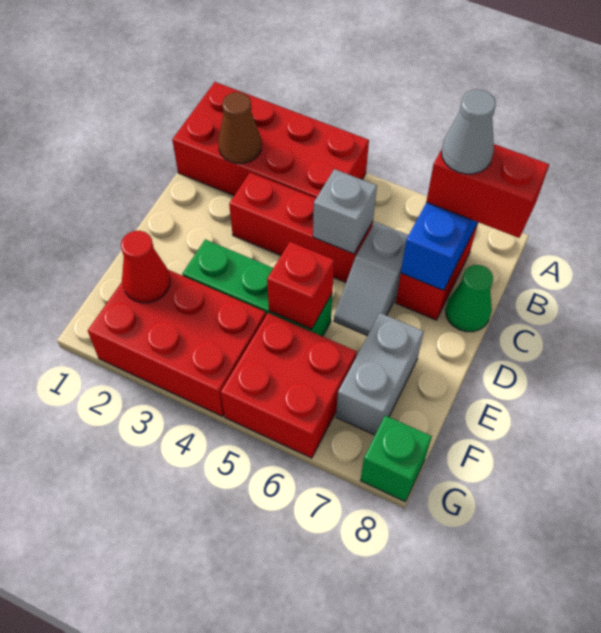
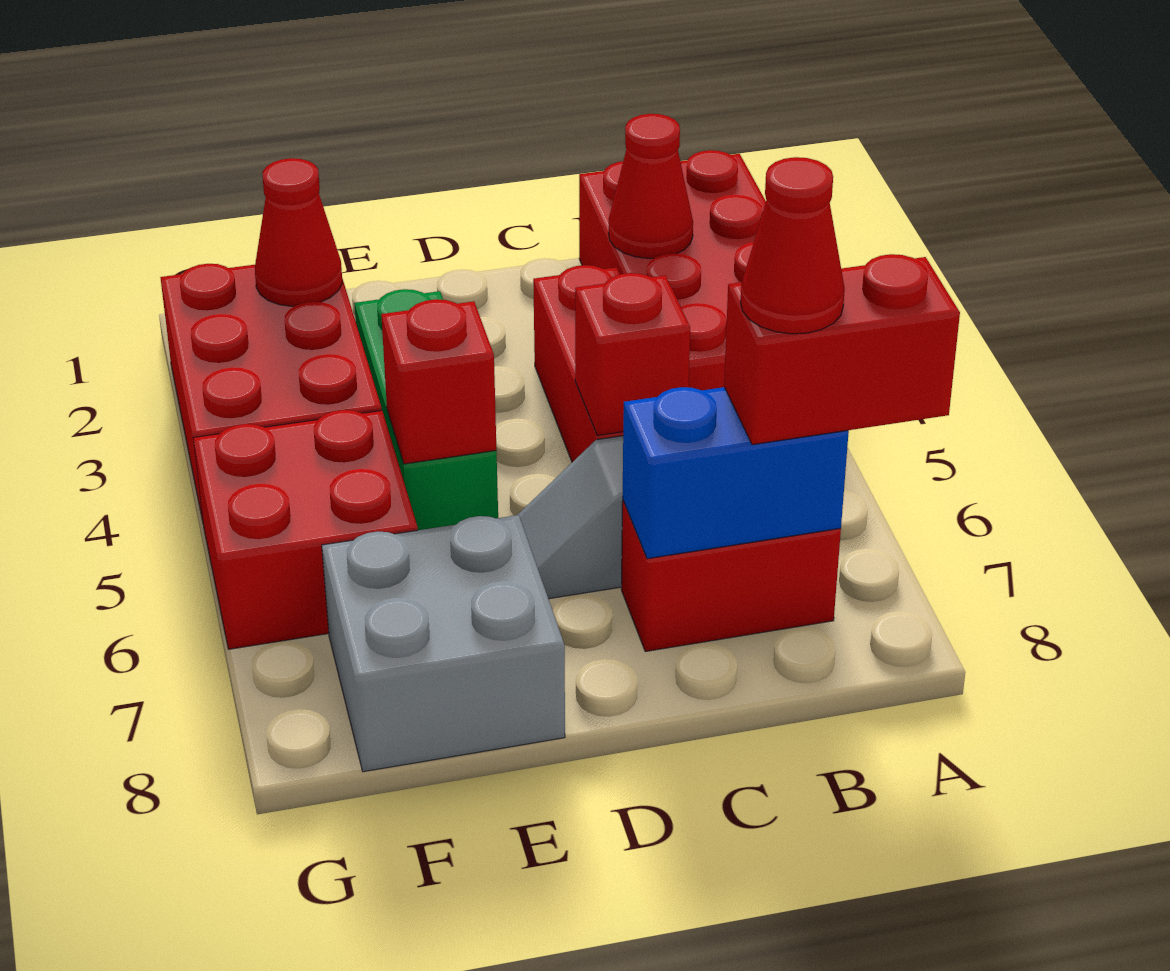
brown cone B2 level 2 -> red cone B2 level 2
red brick B7:B8 level 3 -> red brick A7:B7 level 3
grey cone B7 level 4 -> red cone B7 level 4
grey brick C5 level 2 -> red brick C5 level 2
green cone C8 level 1 -> none
grey brick E7:F7 level 1 -> grey brick E7:F8 level 1
green brick G8 level 1 -> none

